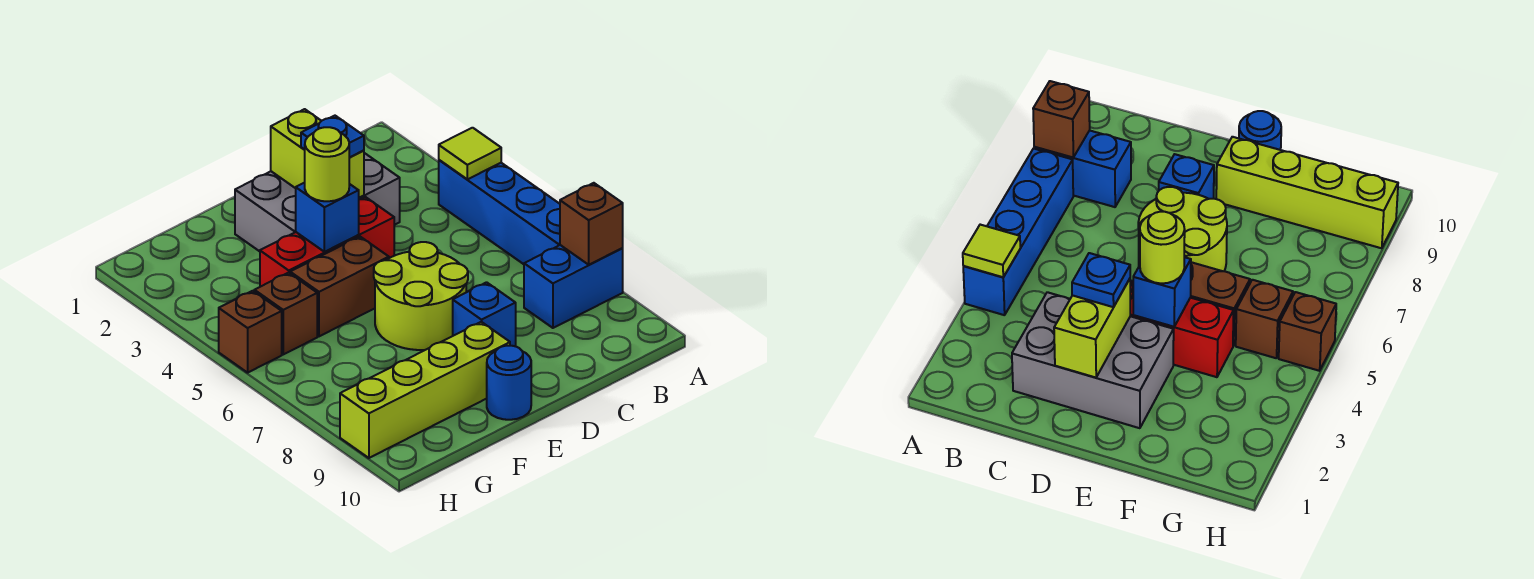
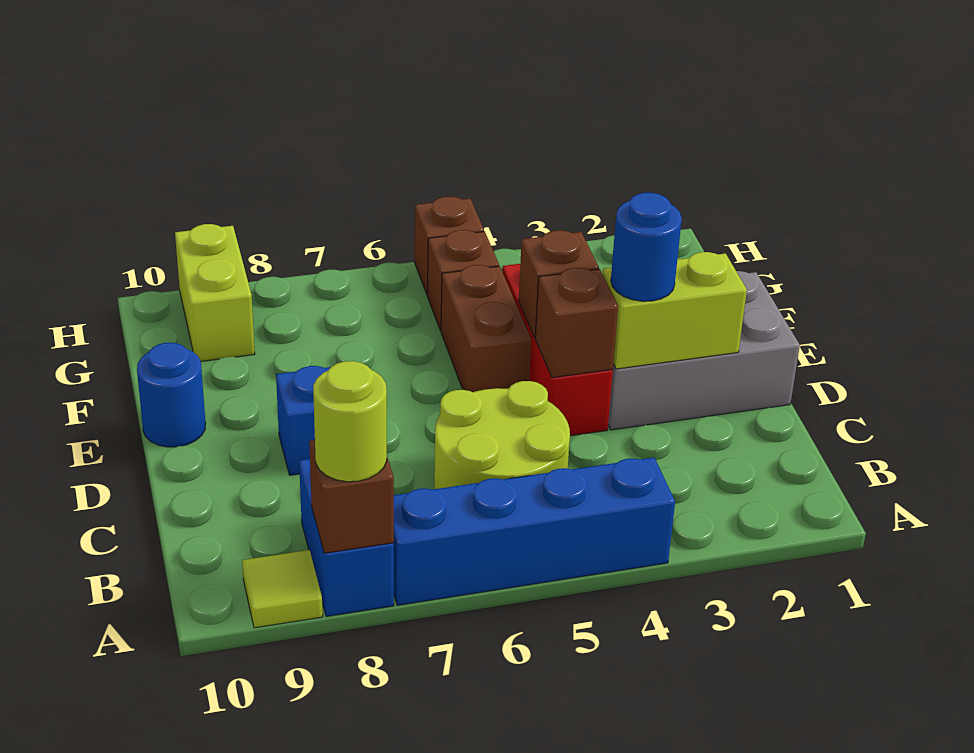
lime tile A4 level 2 -> lime tile A9 level 1
grey brick C2:E3 level 1 -> grey brick D1:E3 level 1
blue plate D3 level 3 -> blue round brick D3 level 3
none -> brown brick D4 level 2
lime round brick D6:E7 level 1 -> lime round brick B5:C6 level 1
blue brick E4 level 2 -> brown brick E4 level 2
lime round brick E4 level 3 -> lime round brick A8 level 3
lime brick E9:H9 level 1 -> lime brick G9:H9 level 1

